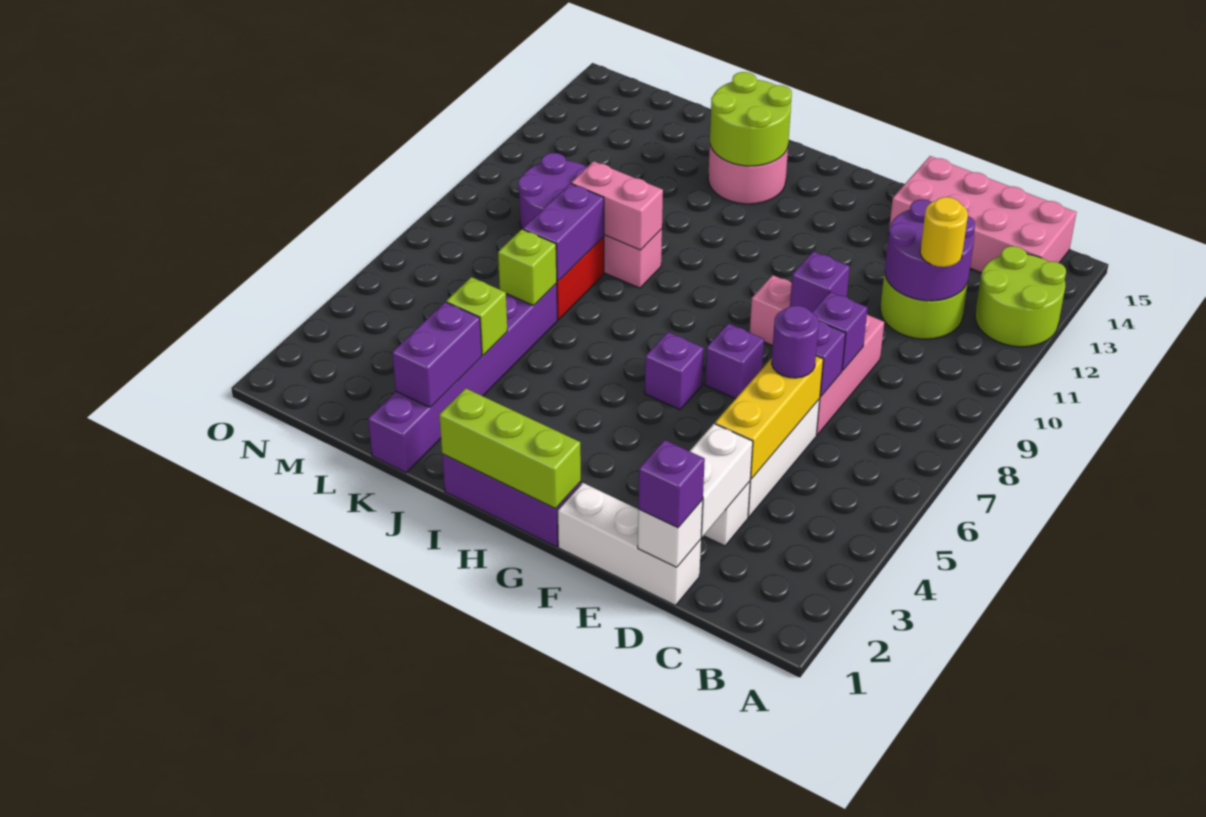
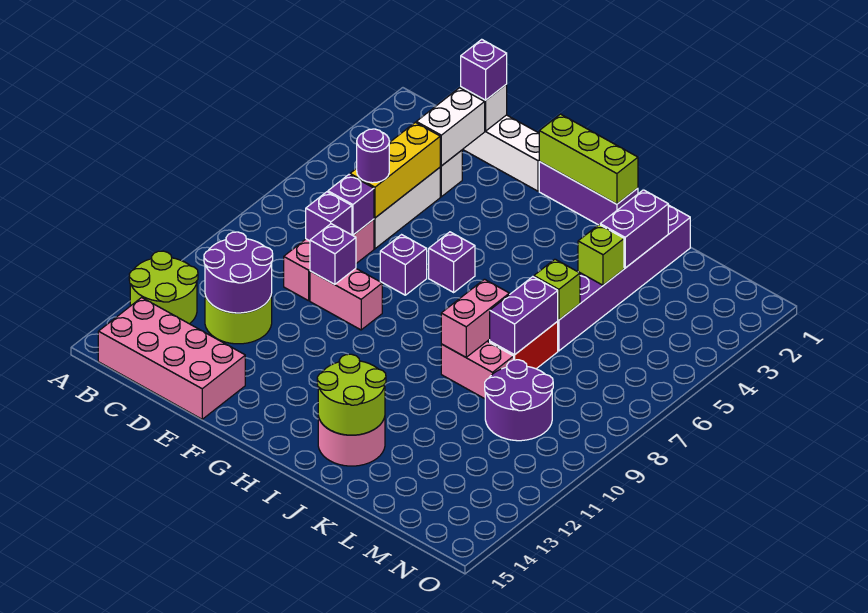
yellow round brick C11 level 3 -> none
pink brick J9:K9 level 2 -> pink brick J8:J9 level 2

